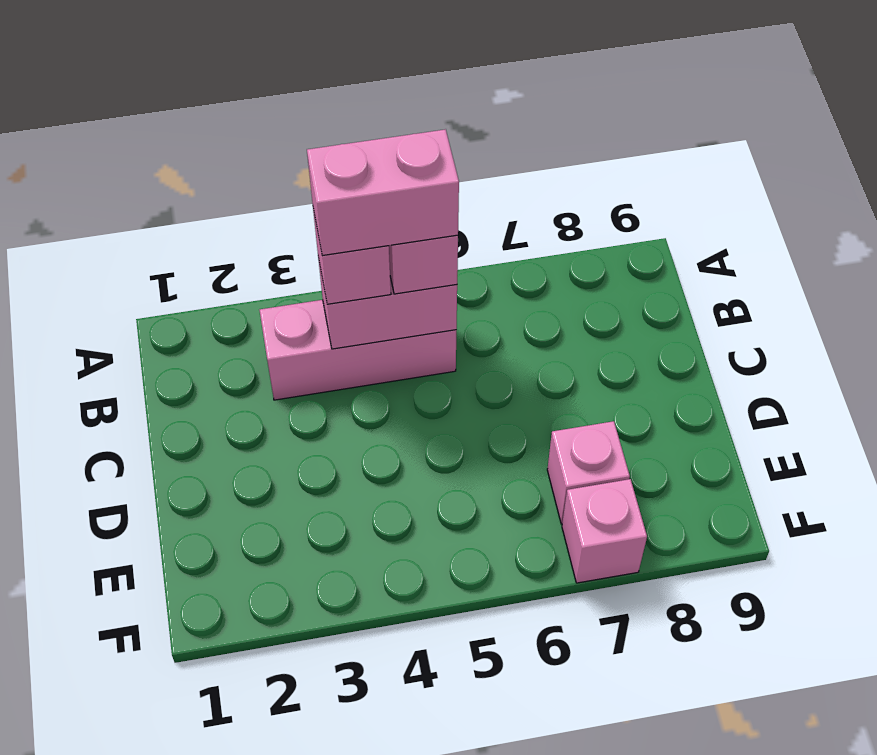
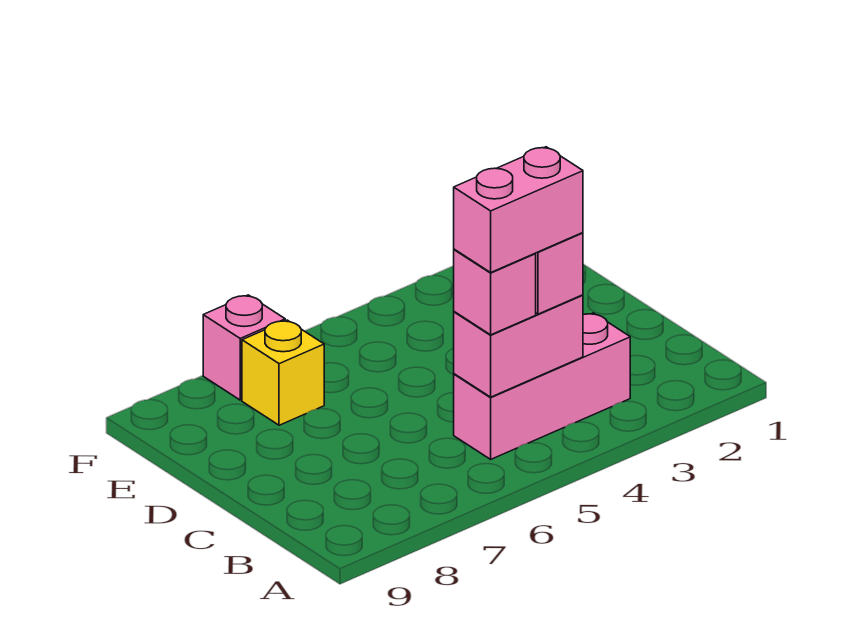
pink brick E7 level 1 -> yellow brick E7 level 1

